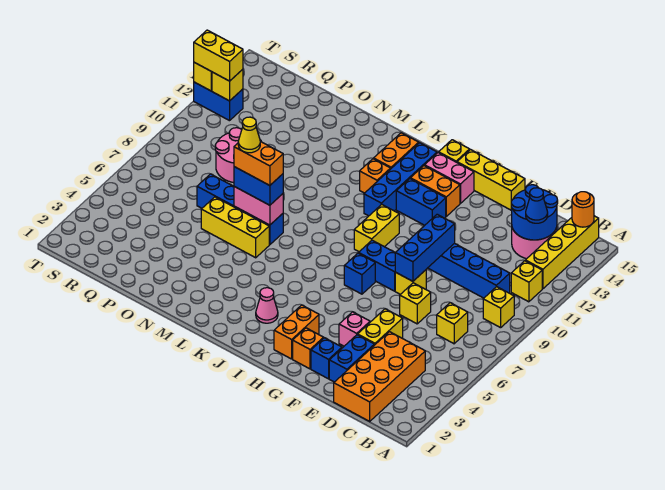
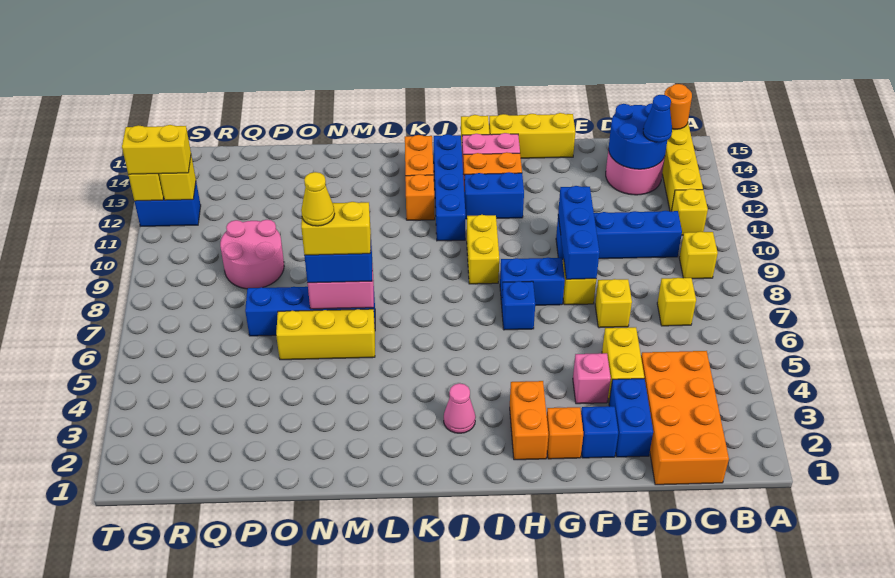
orange brick M7:N7 level 4 -> yellow brick M7:N7 level 4

